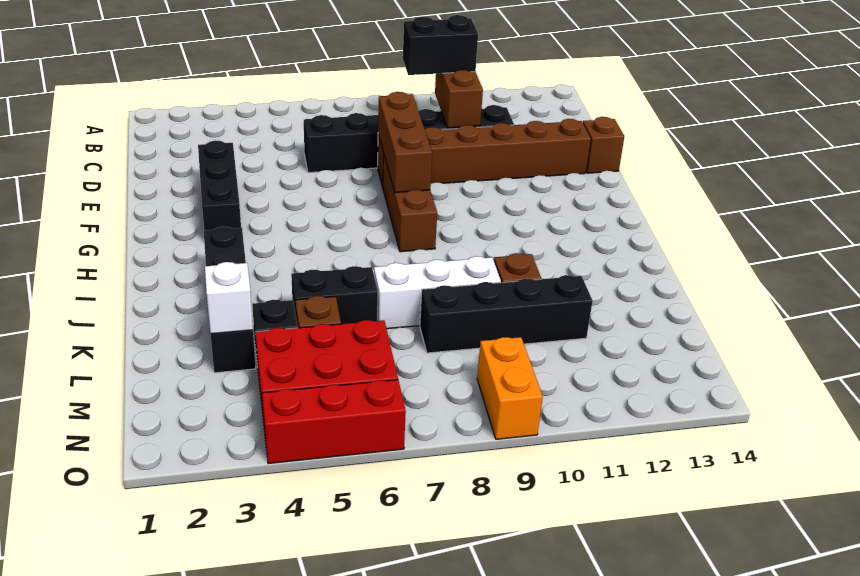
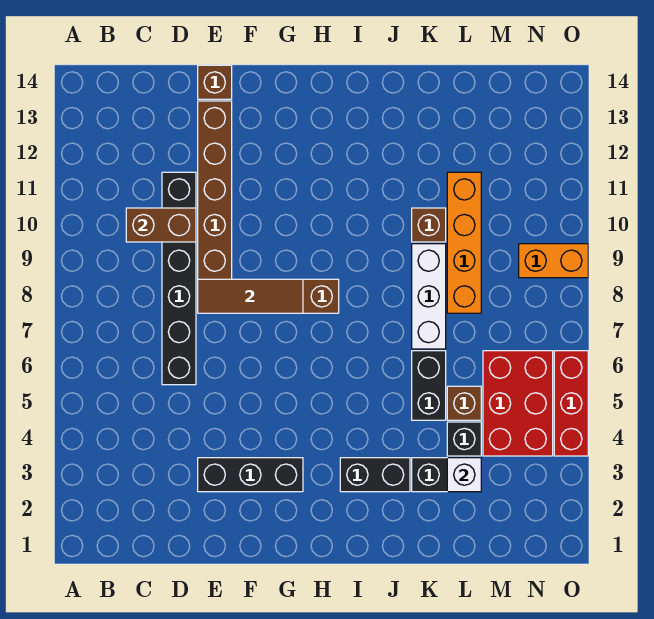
black brick C9:C10 level 3 -> none
brown brick E8:G8 level 2 -> brown tile E8:G8 level 2
black brick L8:L11 level 1 -> orange brick L8:L11 level 1

